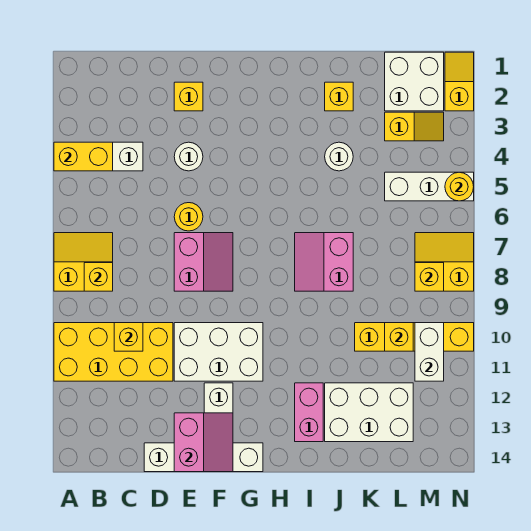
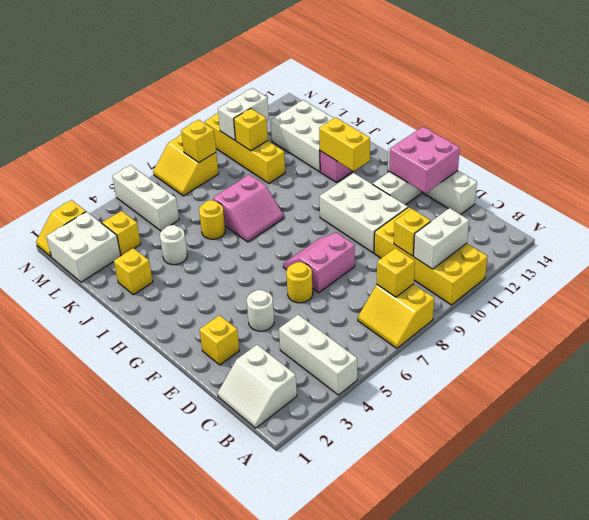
yellow brick A4:B4 level 2 -> yellow brick H12:I12 level 2
none -> white slope B1:C2 level 1 top 2
none -> white brick B10:B11 level 2
pink slope E13:F14 level 2 top E -> pink brick E13:F14 level 2
yellow round brick N5 level 2 -> yellow round brick J6 level 1

